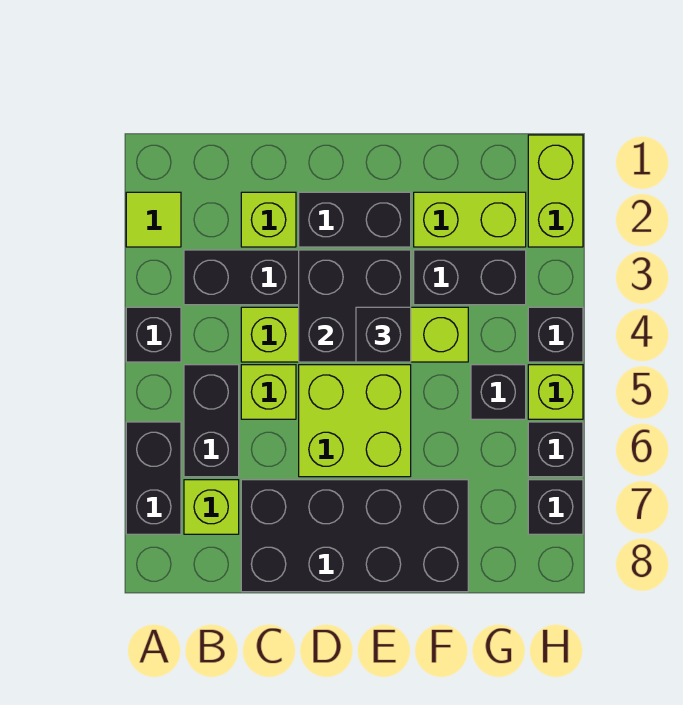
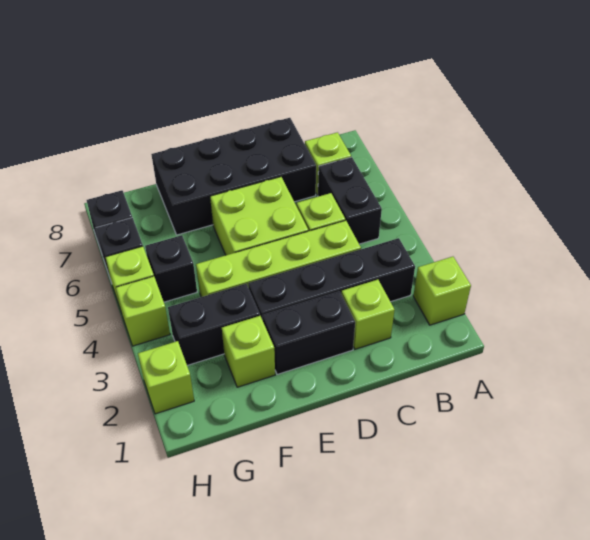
lime tile A2 level 1 -> lime brick A2 level 1
black brick A4 level 1 -> none
black brick A6:A7 level 1 -> none
black brick D3:E4 level 2 -> none
black brick E4 level 3 -> none
lime brick F2:G2 level 1 -> lime brick F2 level 1
lime brick H1:H2 level 1 -> lime brick H2 level 1
black brick H4 level 1 -> lime brick H4 level 1

